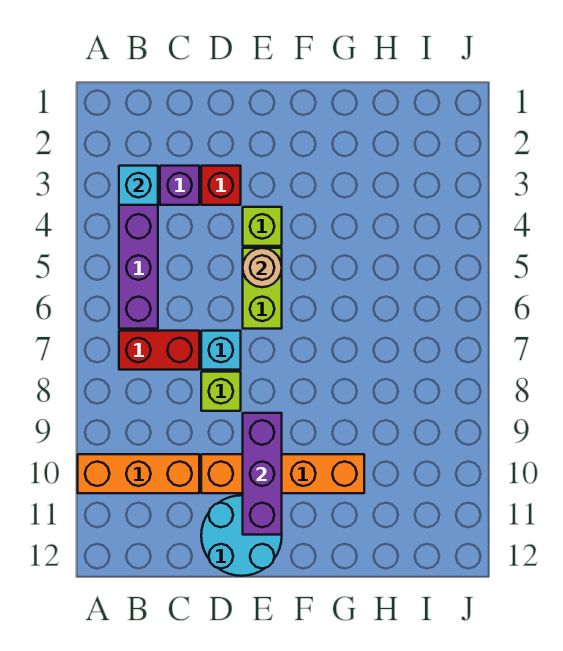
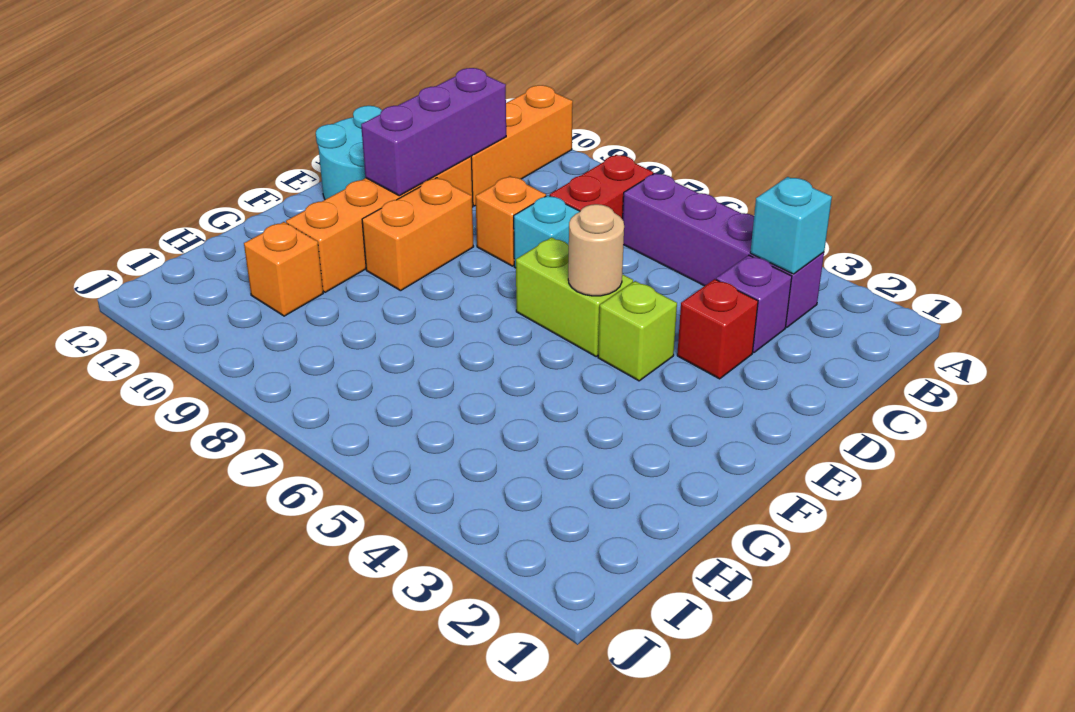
lime brick D8 level 1 -> orange brick D8 level 1
none -> orange brick E9:F9 level 1
purple brick E9:E11 level 2 -> purple brick C10:E10 level 2
none -> orange brick H10 level 1

